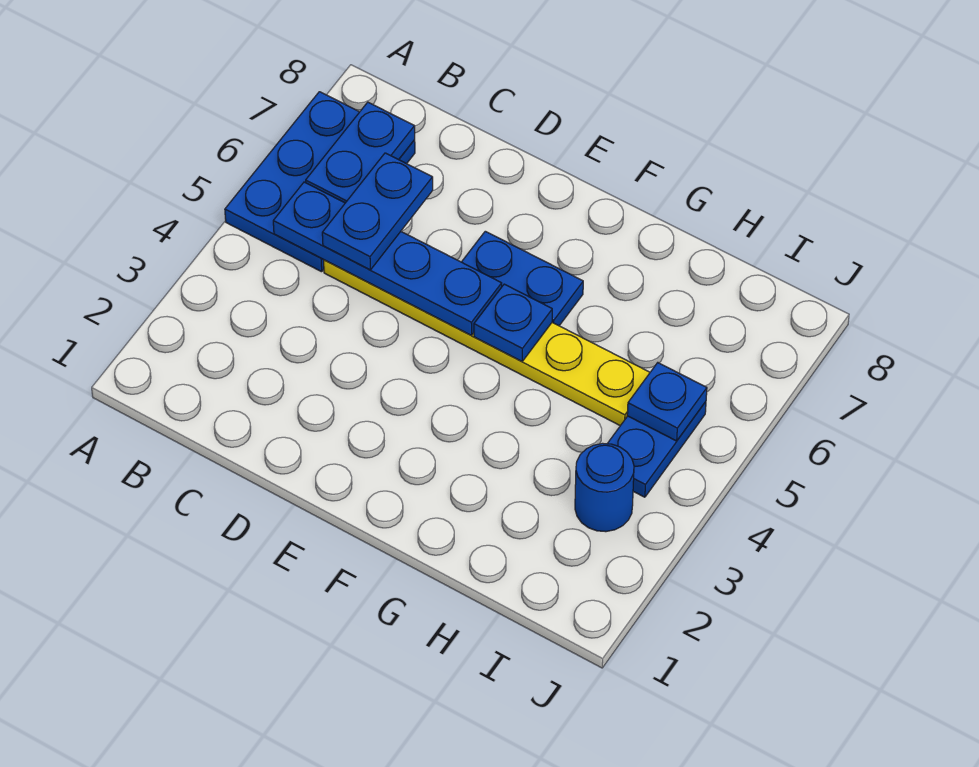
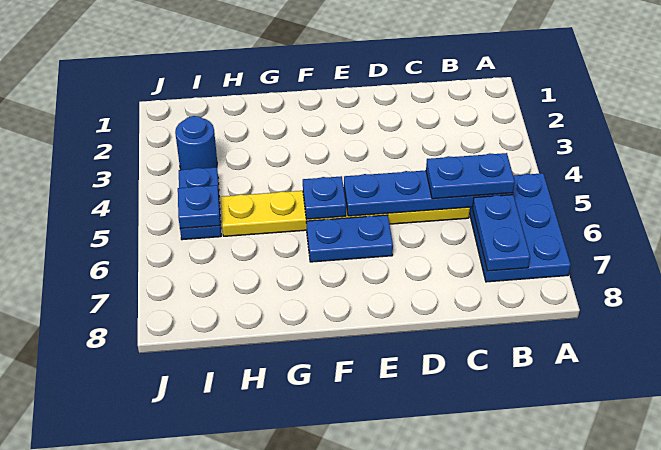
blue plate C5:C6 level 3 -> blue plate B5:C5 level 3

